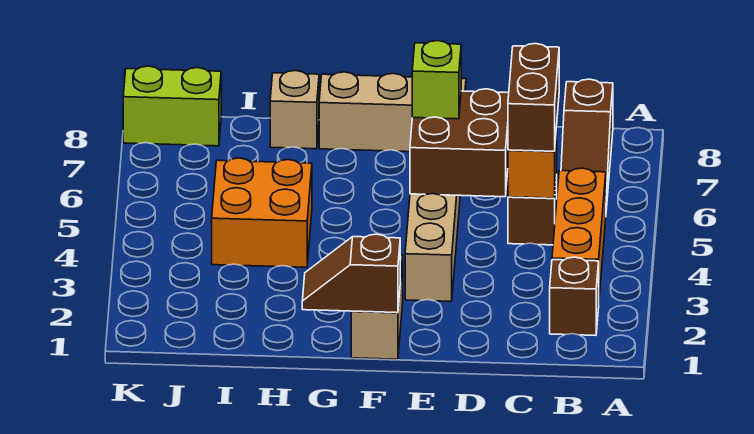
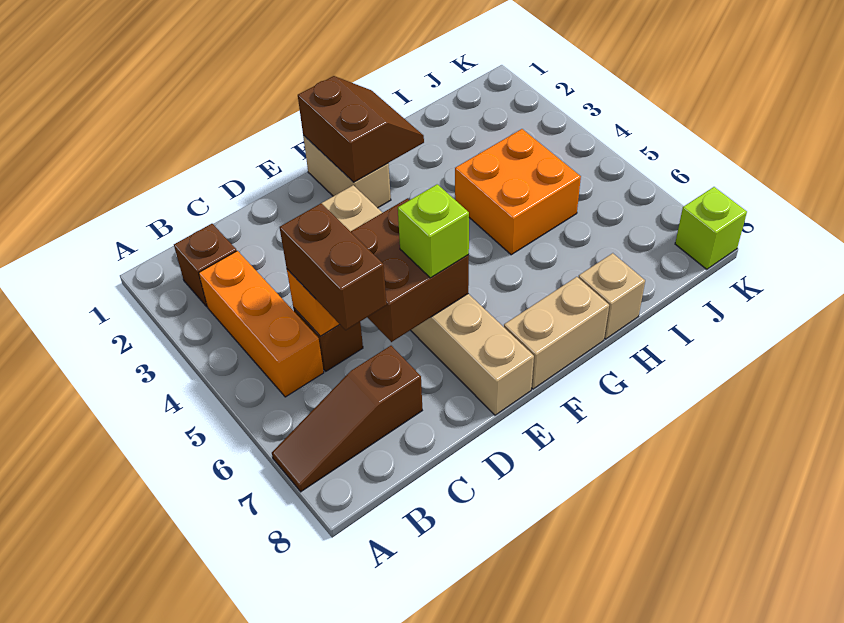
brown slope B6:B8 level 1 top 8 -> brown slope A7:C7 level 1 top C
brown slope F1:G1 level 2 top F -> brown slope F1:G2 level 2 top F
lime brick J8:K8 level 1 -> lime brick K8 level 1

